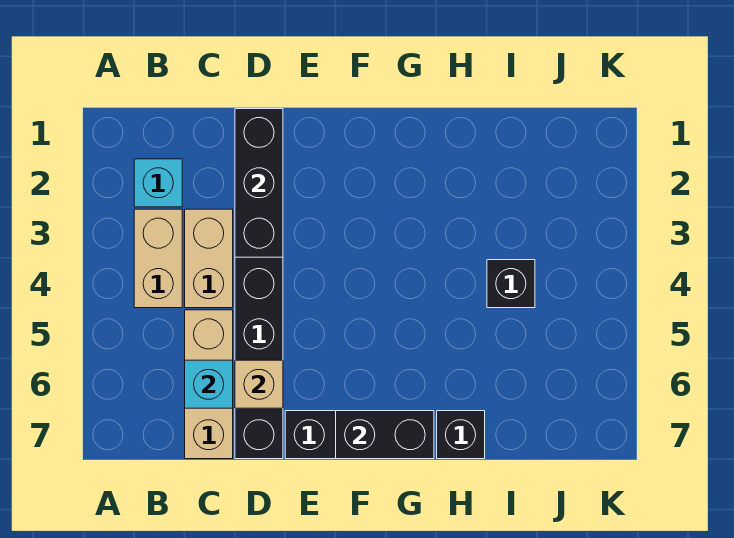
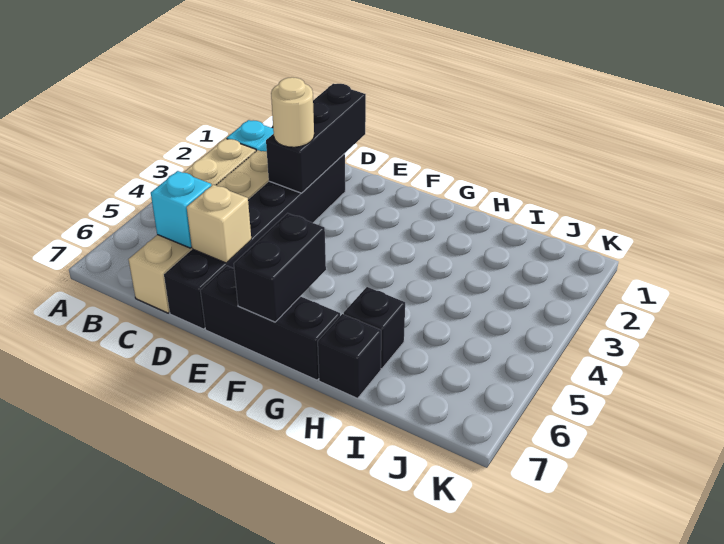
none -> tan round brick D3 level 3
black brick F7:G7 level 2 -> black brick F6:F7 level 2
black brick I4 level 1 -> black brick H6 level 1

